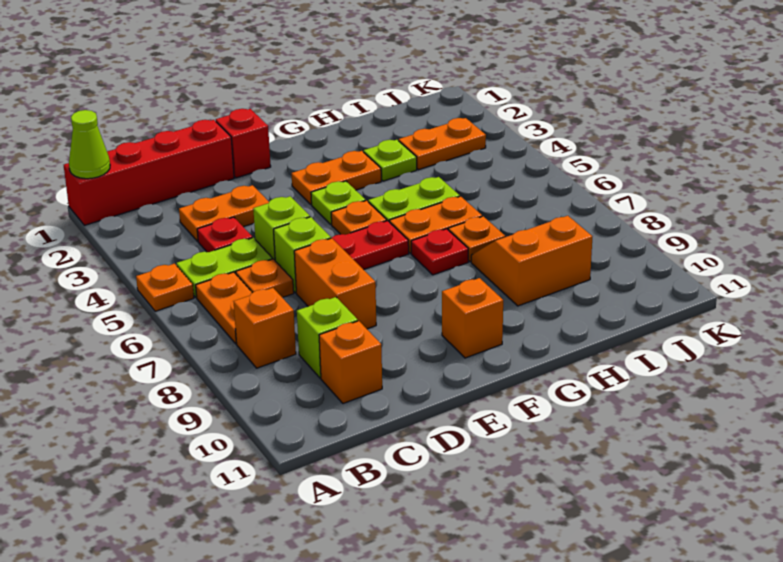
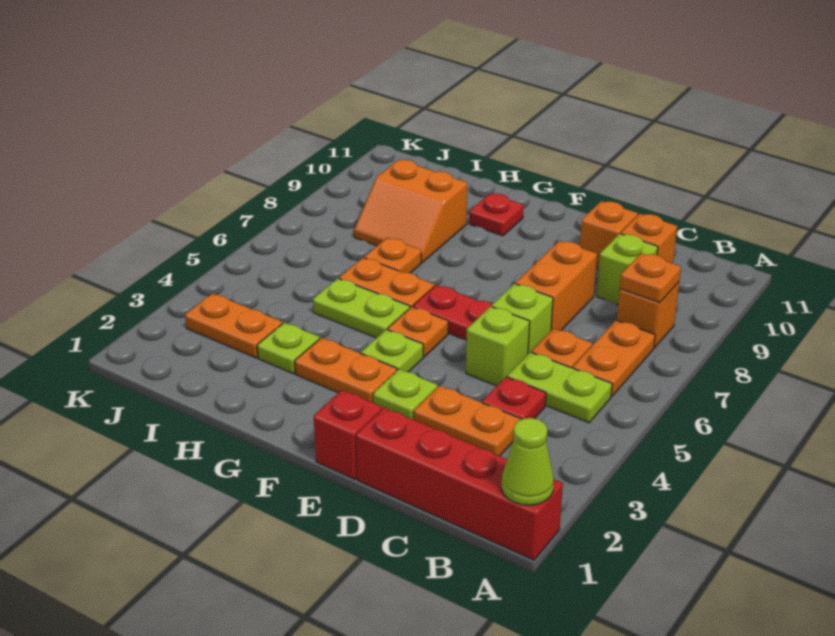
orange plate A5 level 1 -> orange plate B8 level 2
none -> lime plate E3 level 1
orange brick F10 level 1 -> orange brick D10 level 1
red plate G7 level 1 -> red plate G10 level 1

